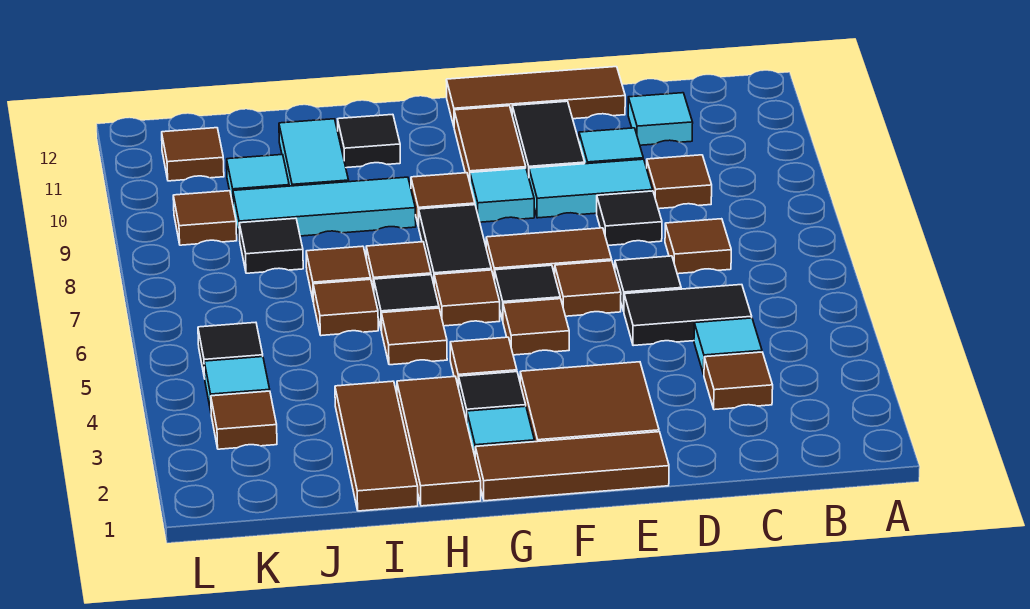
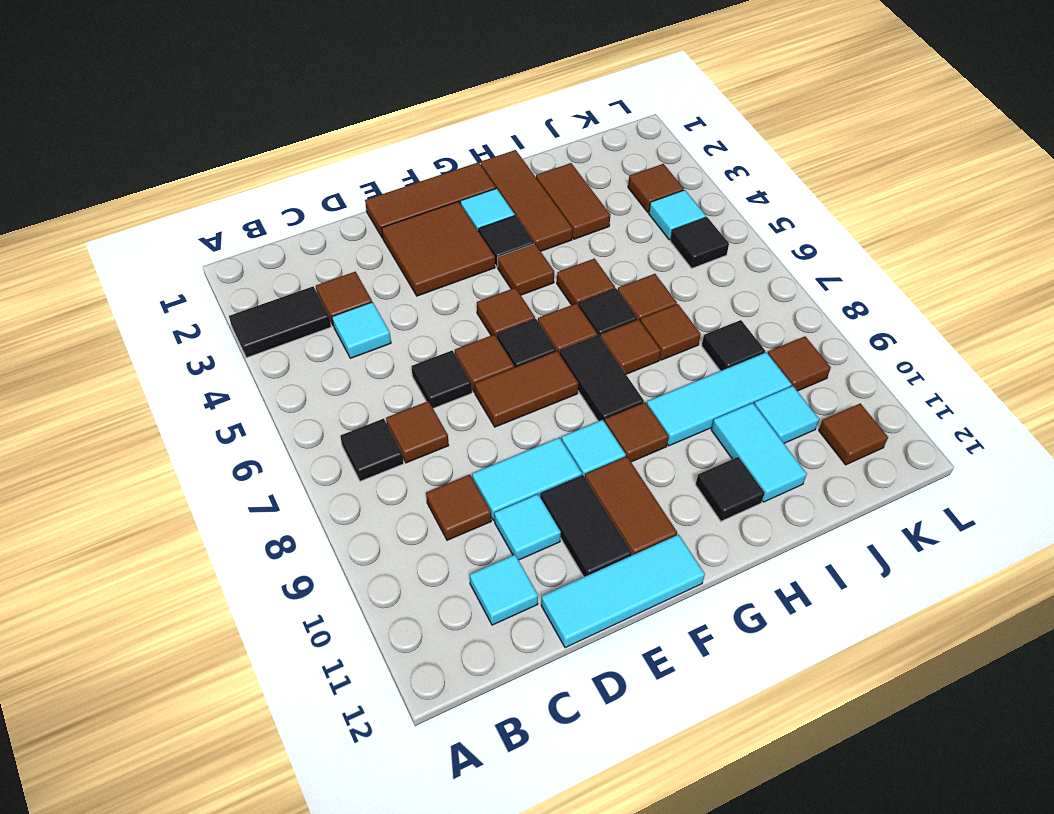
black tile C5:D5 level 1 -> black tile A3:B3 level 1
black tile D8 level 1 -> black tile B7 level 1
brown tile D12:F12 level 1 -> cyan tile D12:F12 level 1
brown tile I1:I3 level 1 -> brown tile I2:I3 level 1

